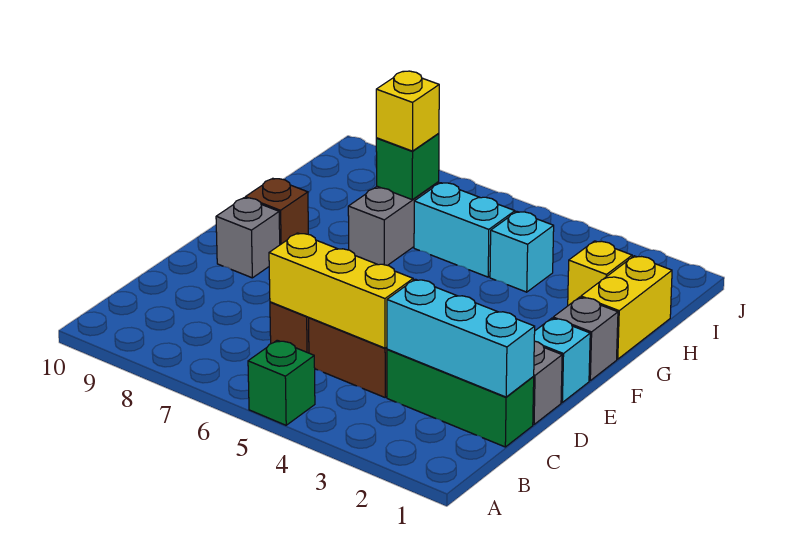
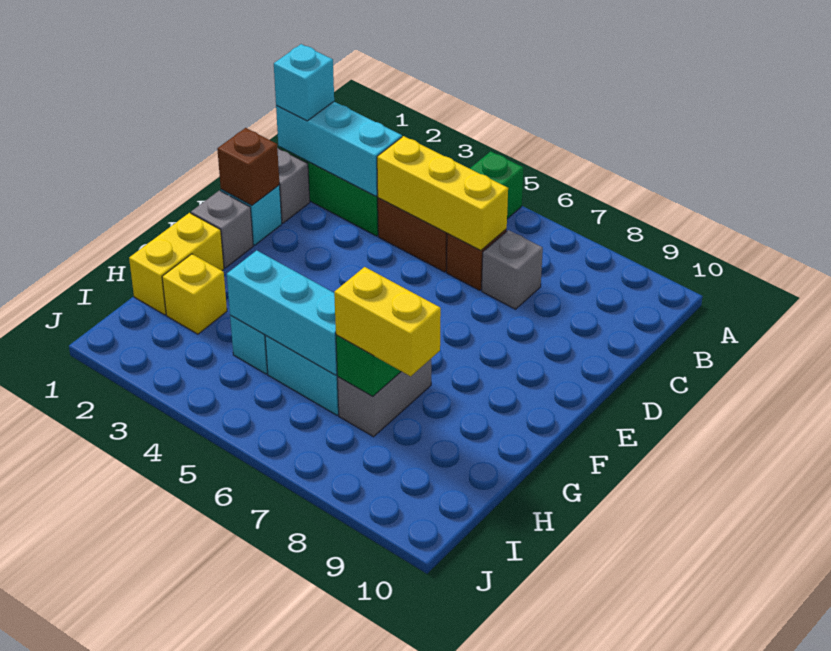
none -> cyan brick C1 level 3
grey brick E9 level 1 -> grey brick C7 level 1
brown brick F9 level 1 -> brown brick E1 level 2
none -> cyan brick H4:H6 level 2
yellow brick H7 level 3 -> yellow brick H7:H8 level 3

